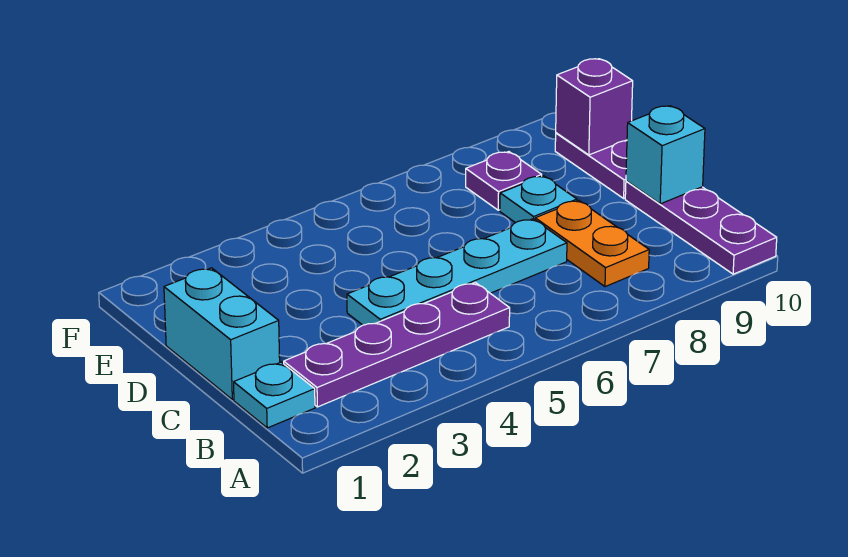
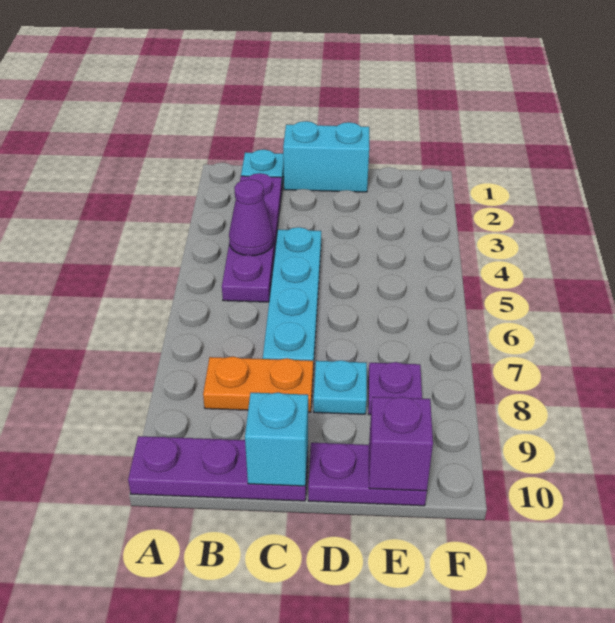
none -> purple cone B4 level 2

